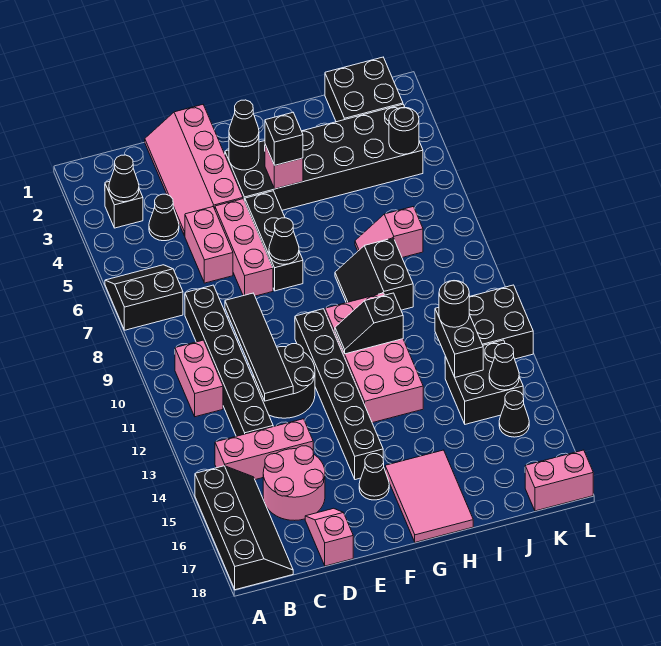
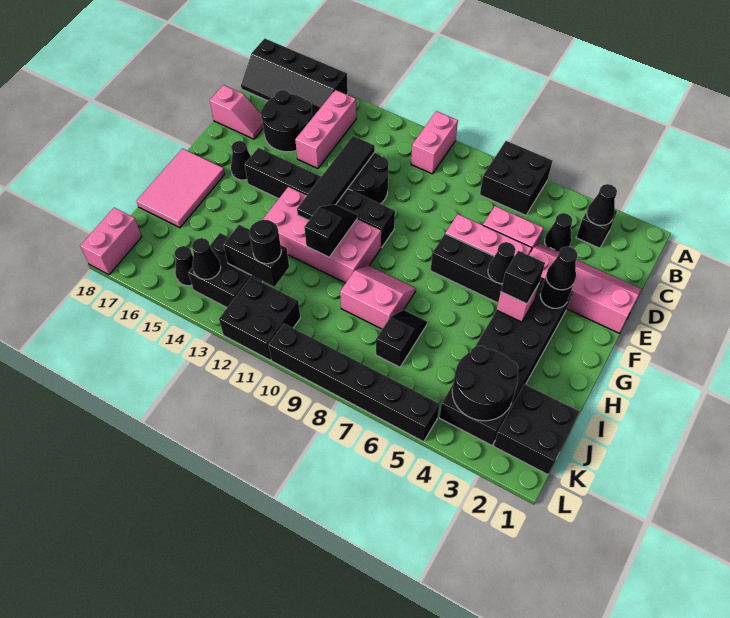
black slope A6:B7 level 1 top 7 -> black brick A6:B7 level 1
pink brick B10:B11 level 1 -> pink brick A10:B10 level 1
black brick C8:C13 level 1 -> black brick L5:L10 level 1
pink round brick C15:D16 level 1 -> black round brick C15:D16 level 1
black tile D9:D12 level 2 -> black tile D12:G12 level 2
black cone F7 level 2 -> black cone F5 level 2
pink tile G16:H18 level 1 -> pink tile G17:I18 level 1
black slope H8:I9 level 1 top I -> pink slope H8:I9 level 1 top I
pink slope I7:J7 level 1 top J -> black slope I7:J7 level 1 top J
black round brick K4 level 2 -> black round brick J3:K4 level 2

